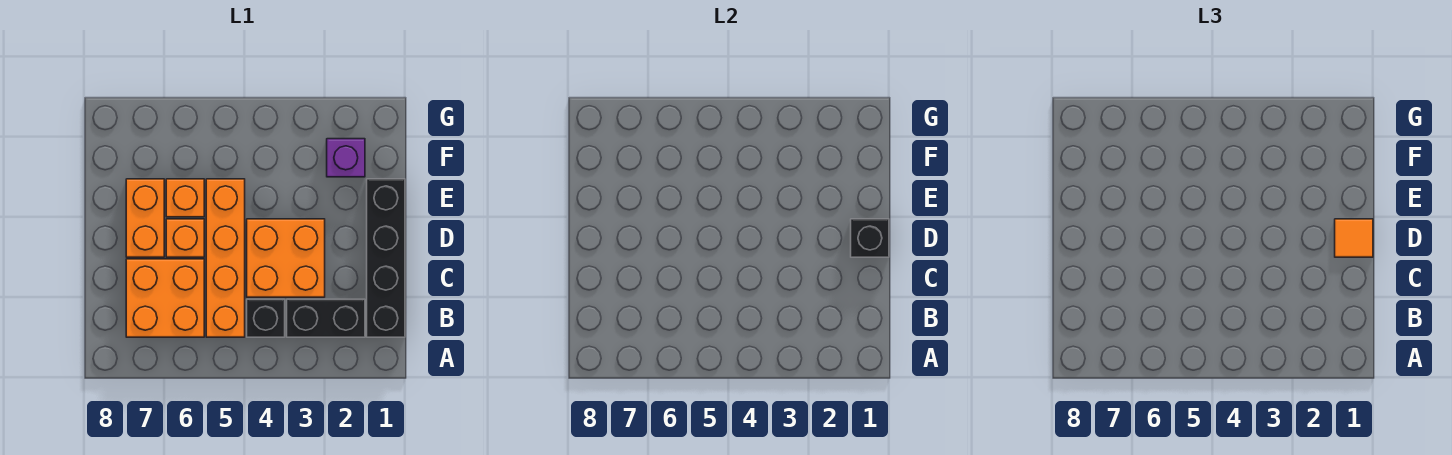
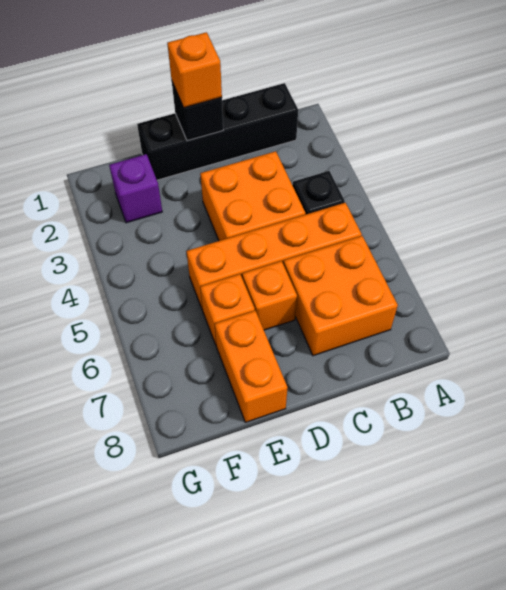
black brick B2:B3 level 1 -> none
orange tile D1 level 3 -> orange brick D1 level 3
orange brick D7:E7 level 1 -> orange brick E7:E8 level 1

